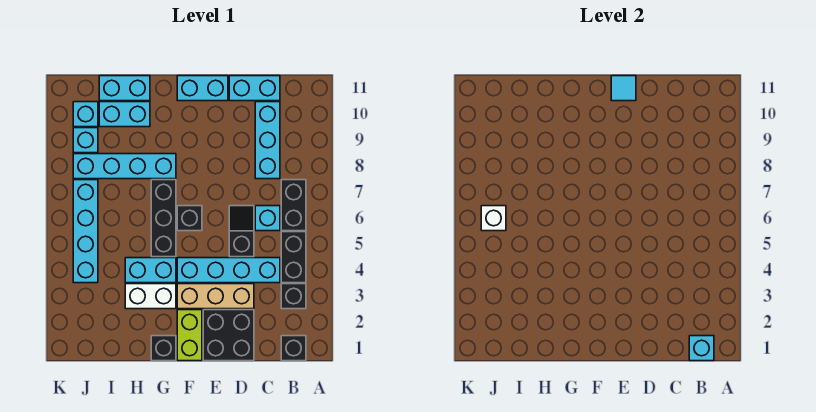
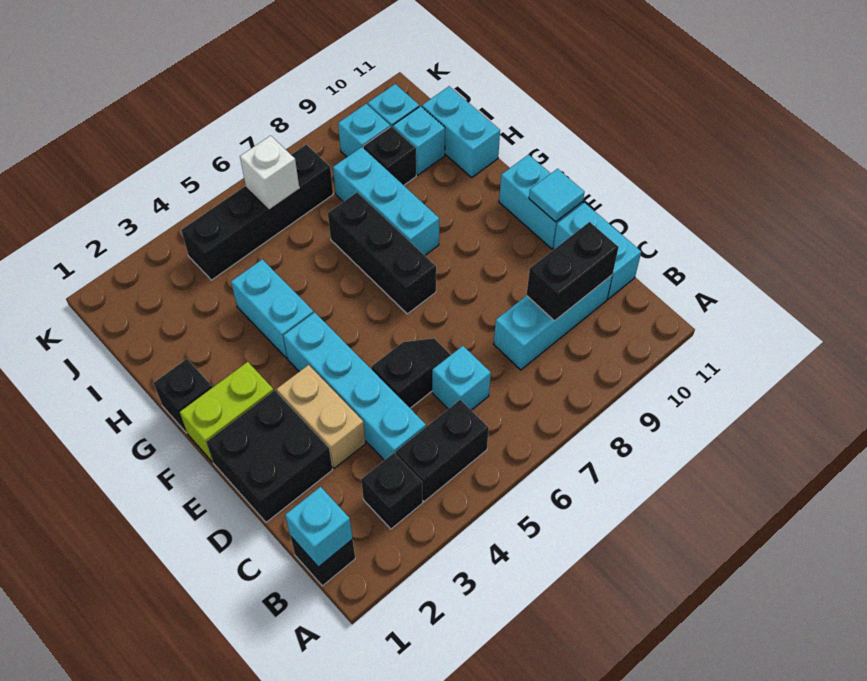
black brick B6:B7 level 1 -> black brick C9:C10 level 2
tan brick D3:F3 level 1 -> tan brick D3:E3 level 1
black brick F6 level 1 -> black brick I9 level 1
white brick G3:H3 level 1 -> none
black brick G5:G7 level 1 -> black brick F7:H7 level 1
cyan brick G8:J8 level 1 -> cyan brick G8:I8 level 1
cyan brick H10:I10 level 1 -> cyan brick I10 level 1
cyan brick J4:J7 level 1 -> black brick J4:J7 level 1

